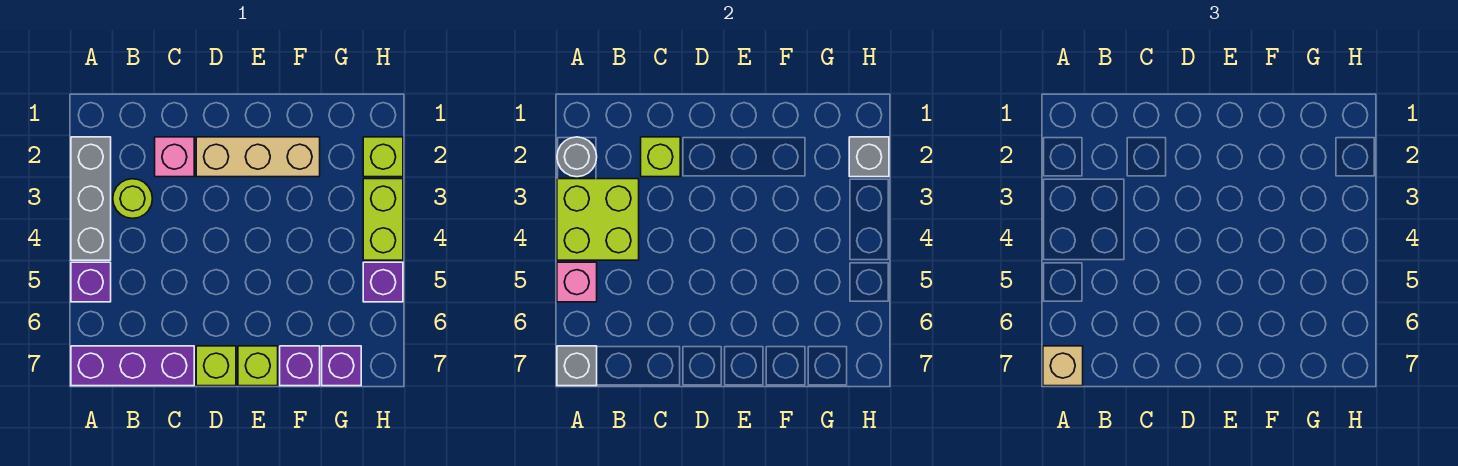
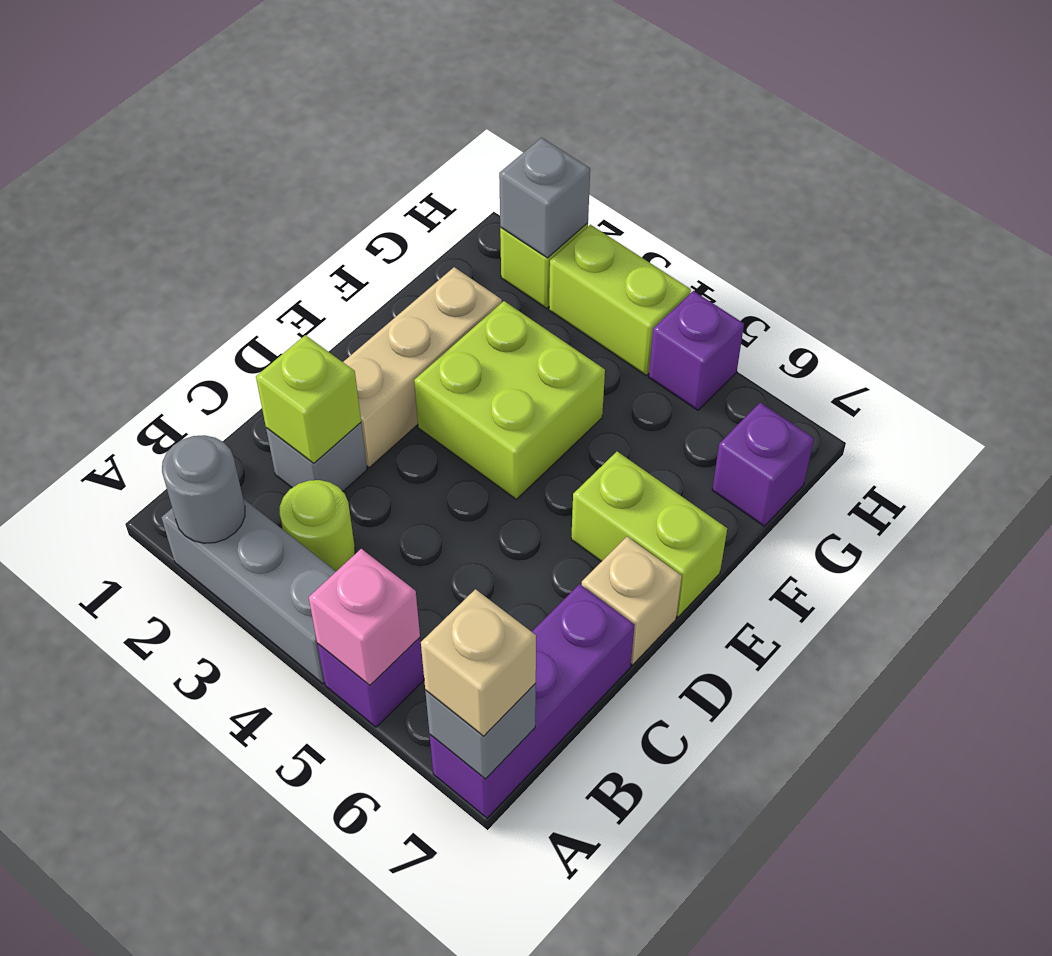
lime brick A3:B4 level 2 -> lime brick E3:F4 level 1
pink brick C2 level 1 -> grey brick C2 level 1
lime brick D7 level 1 -> tan brick D7 level 1
lime brick E7 level 1 -> lime brick E6:E7 level 1
purple brick F7 level 1 -> none

